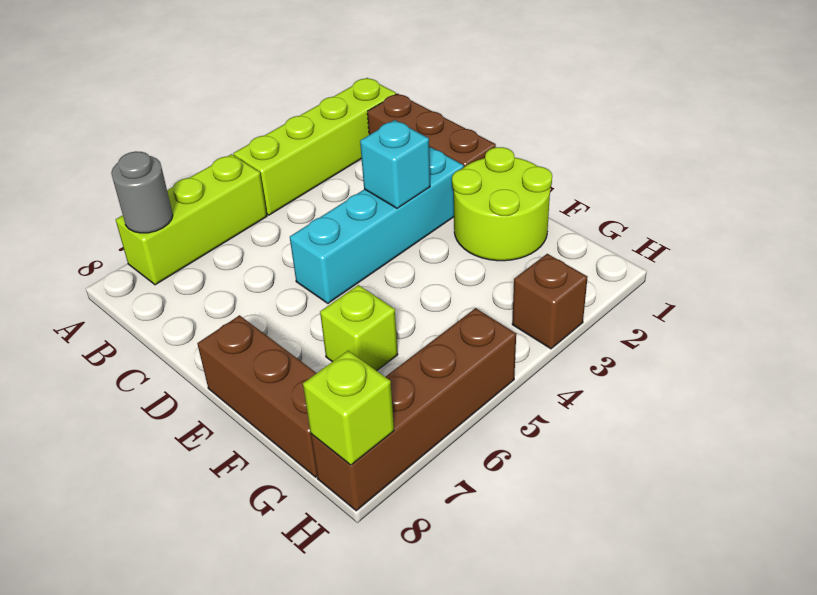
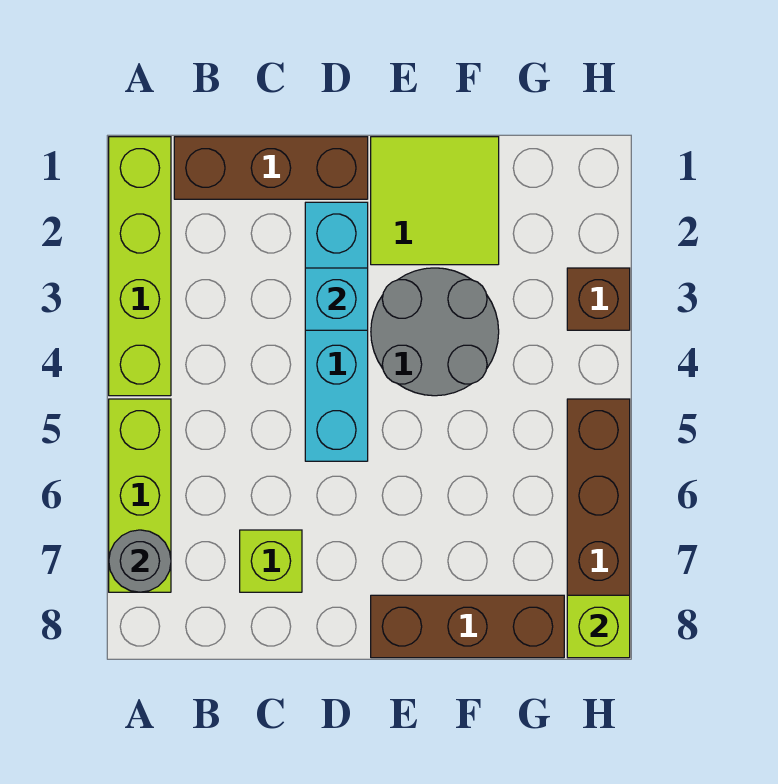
lime round brick E1:F2 level 1 -> lime tile E1:F2 level 1
none -> grey round brick E3:F4 level 1
lime brick F6 level 1 -> lime brick C7 level 1

